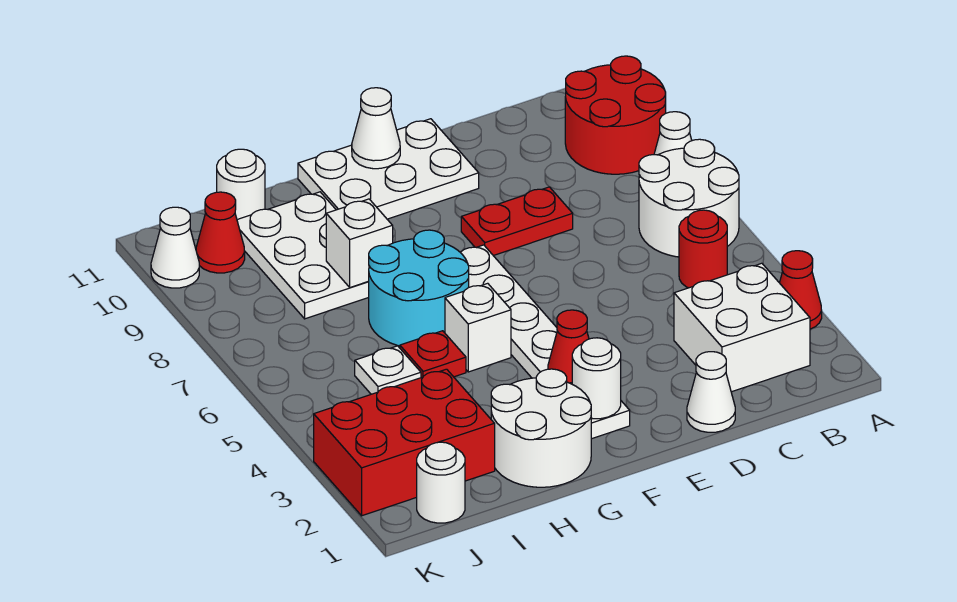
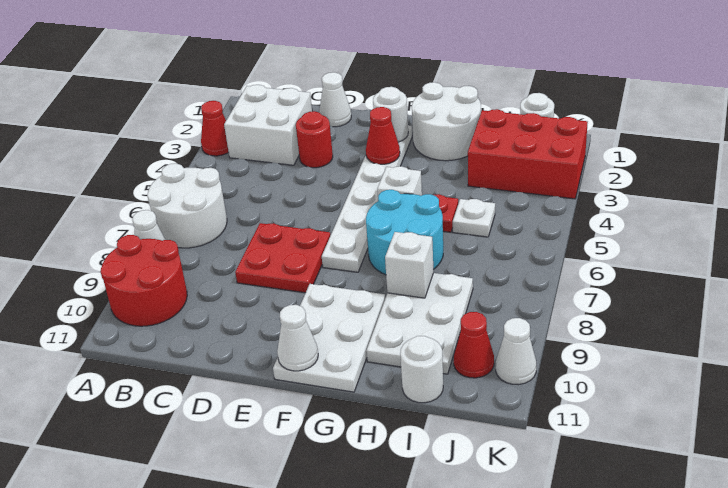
red round brick B5 level 1 -> red round brick D3 level 1
red plate D8:E8 level 1 -> red plate D7:E8 level 1
white plate E10:G11 level 1 -> white plate F9:G11 level 1

